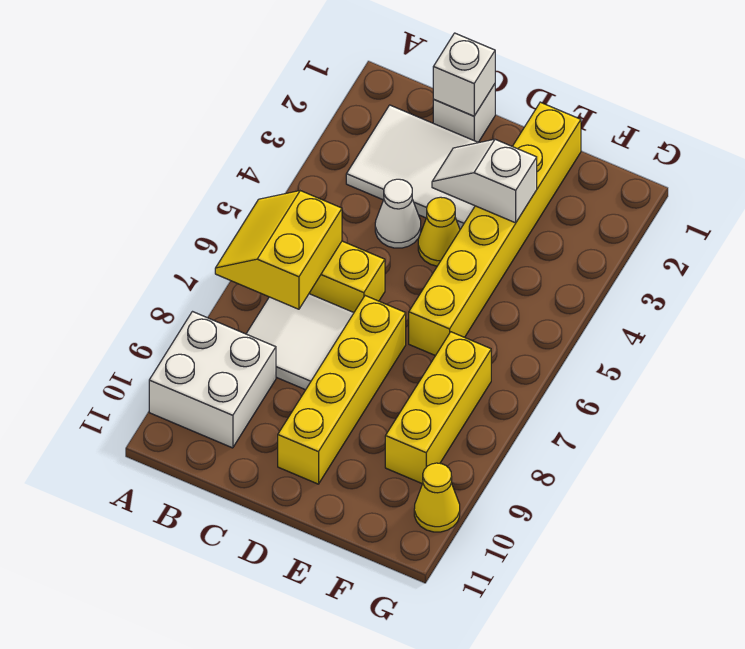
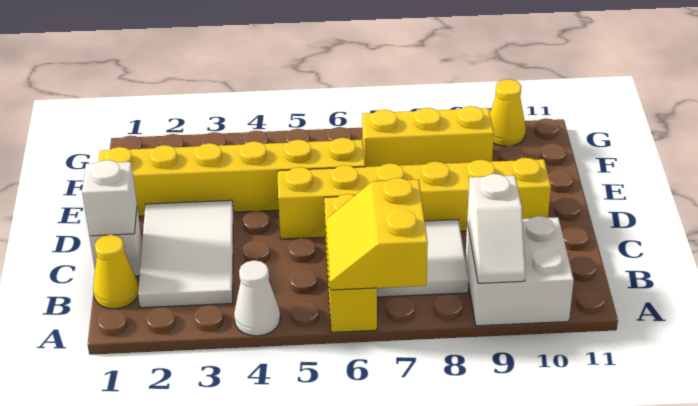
yellow slope A6:B7 level 2 top B -> yellow slope A6:B7 level 2 top 7
white cone C4 level 1 -> white cone A4 level 1
white slope D3:E3 level 2 top E -> white slope A9:B9 level 2 top B
yellow cone D4 level 1 -> yellow cone B1 level 1
yellow brick D7:D10 level 1 -> yellow brick D5:D10 level 1

